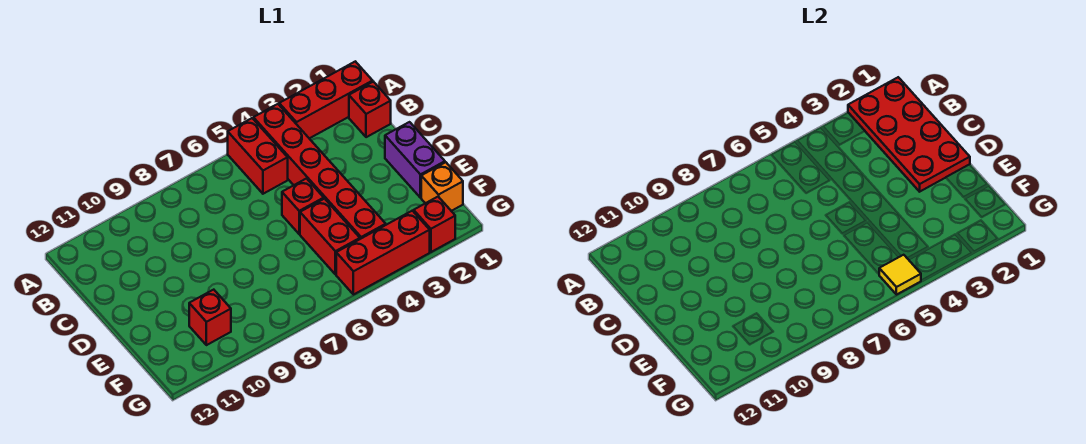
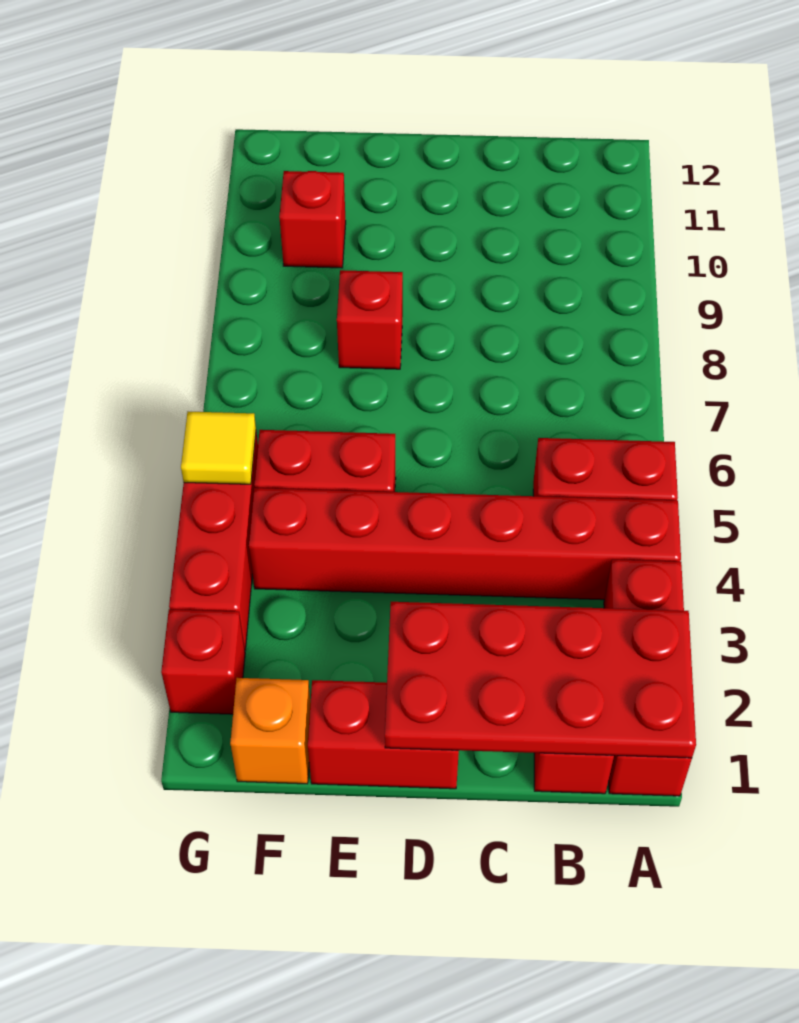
purple brick D1:E1 level 1 -> red brick D1:E1 level 1
red brick D5 level 1 -> red brick E8 level 1

